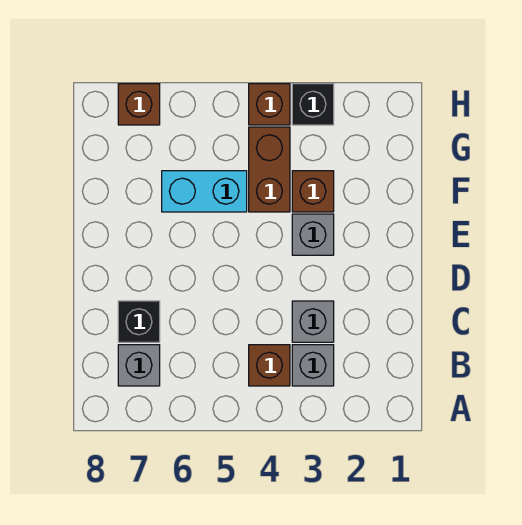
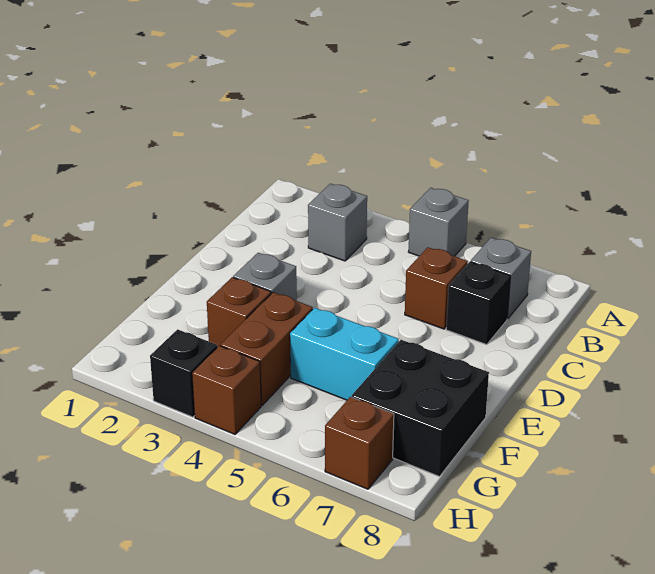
brown brick B4 level 1 -> brown brick C6 level 1
grey brick C3 level 1 -> grey brick A5 level 1
none -> black brick F7:G8 level 1

